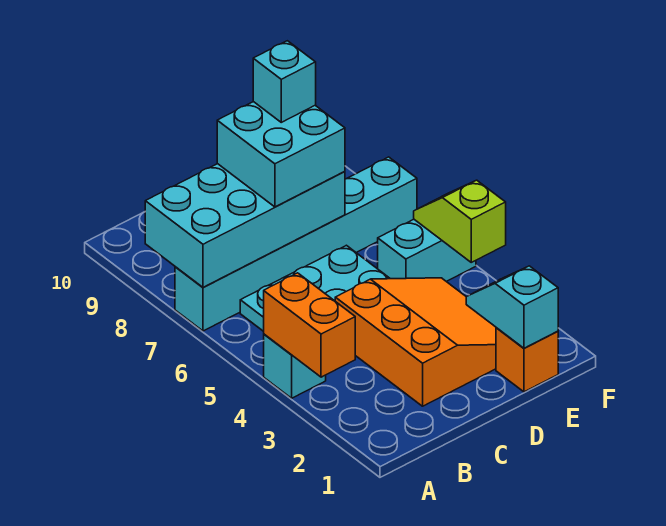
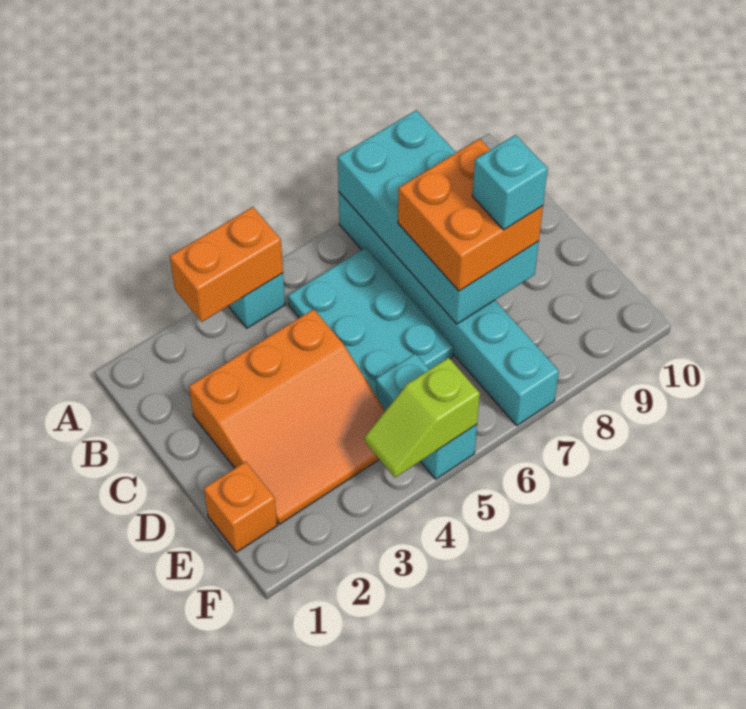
cyan brick C7:D8 level 3 -> orange brick C7:D8 level 3
cyan slope E1:E2 level 2 top 1 -> none
lime slope F4:F5 level 2 top 4 -> lime slope F4:F5 level 2 top 5

